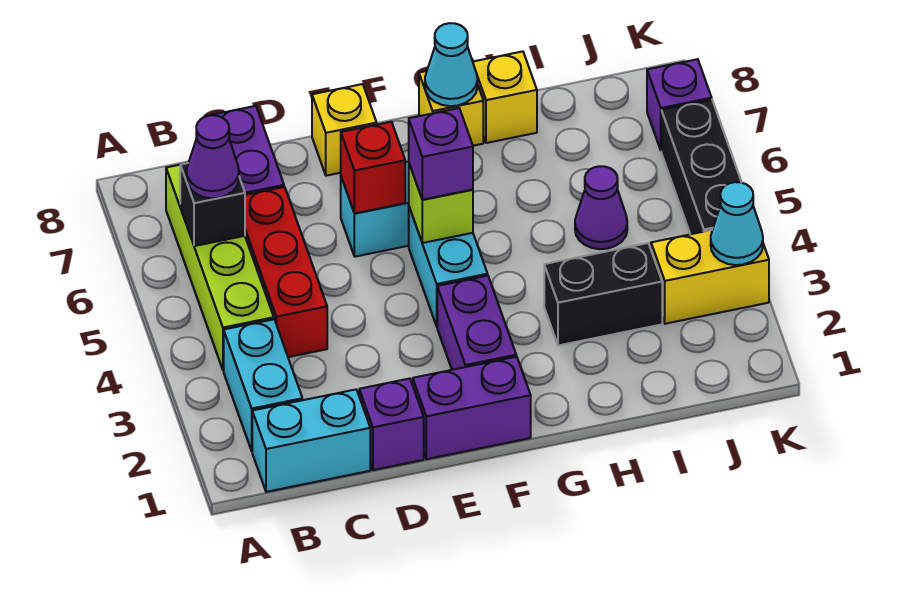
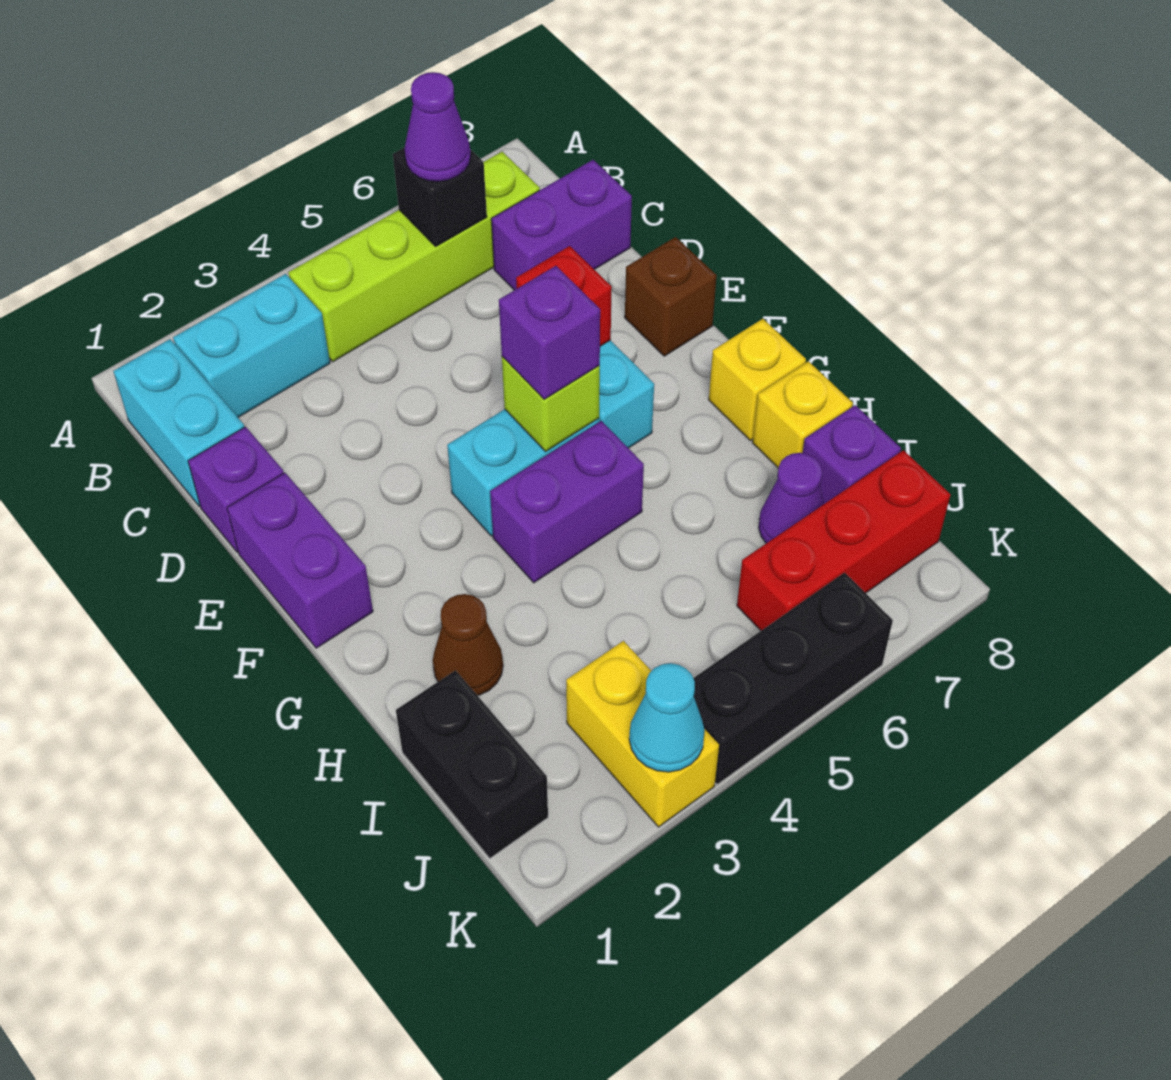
red brick C4:C6 level 1 -> red brick J6:J8 level 1
yellow brick E8 level 1 -> brown brick E8 level 1
purple brick F2:F3 level 1 -> purple brick G4:G5 level 1
cyan cone G8 level 2 -> none
none -> brown cone H2 level 1
black brick H3:I3 level 1 -> black brick I1:J1 level 1
purple cone I5 level 1 -> purple cone I7 level 1
purple brick K7 level 1 -> purple brick I8 level 1

